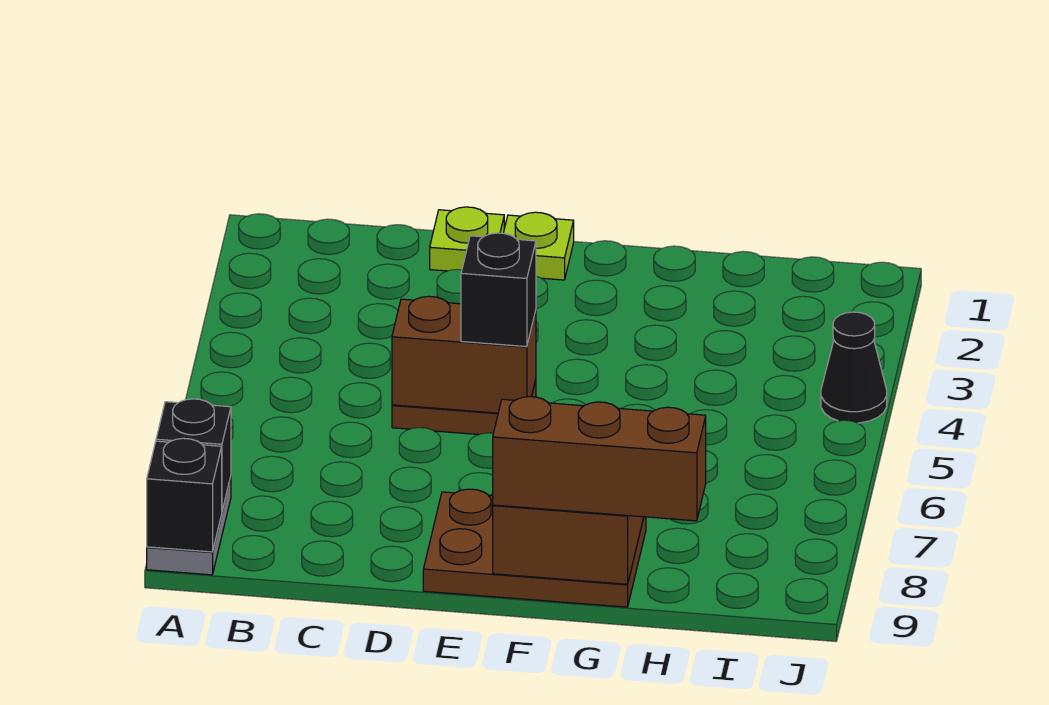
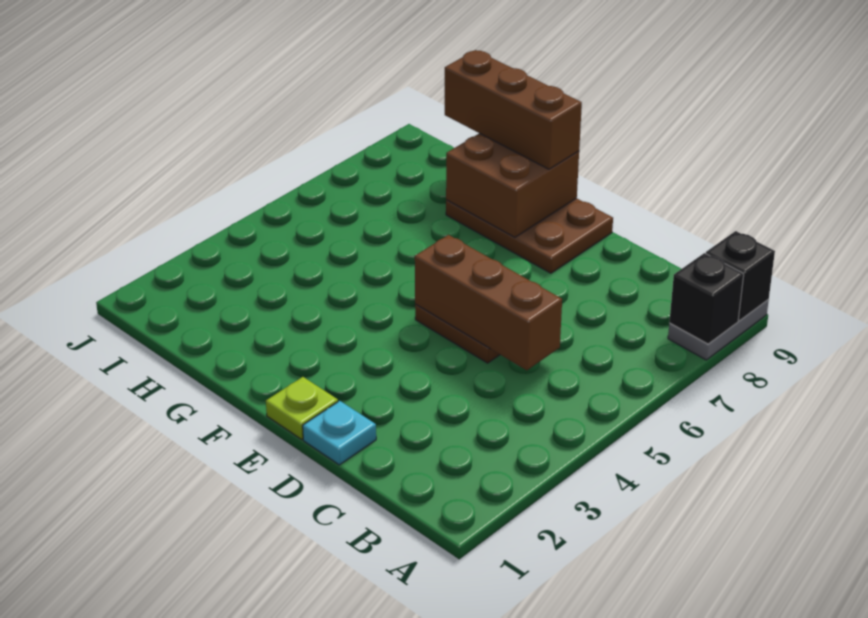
lime plate D1 level 1 -> cyan plate D1 level 1
brown brick D5:E5 level 2 -> brown brick C5:E5 level 2
black brick E5 level 3 -> none
black cone J4 level 1 -> none

